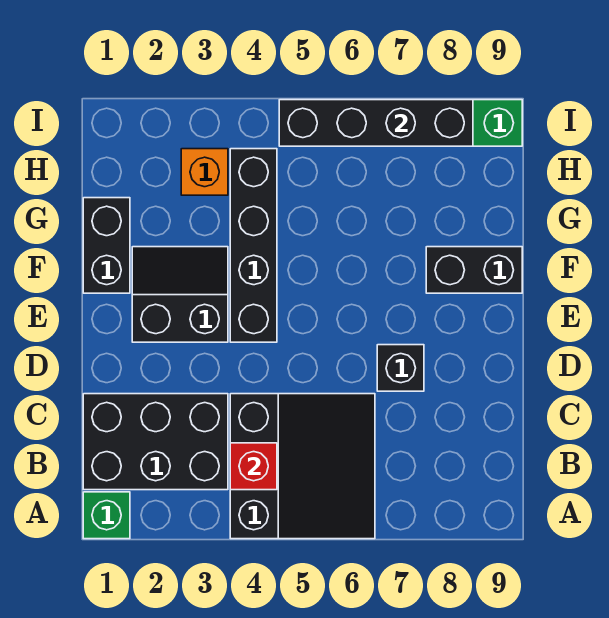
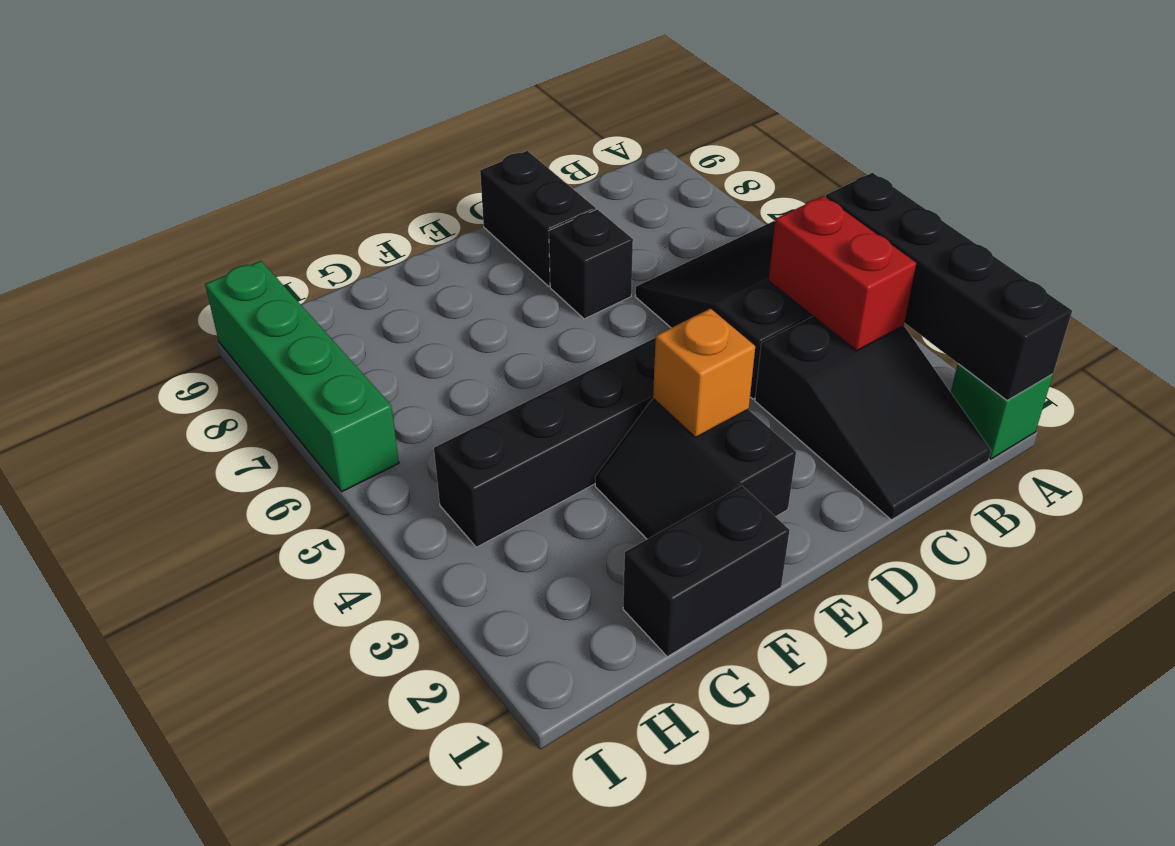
black brick B1:C3 level 1 -> black slope B1:C3 level 1 top 3
red brick B4 level 2 -> red brick B3:B4 level 2
black brick F8:F9 level 1 -> black brick D8:D9 level 1
orange brick H3 level 1 -> orange brick E3 level 2
black brick I5:I8 level 2 -> black brick A1:A4 level 2

